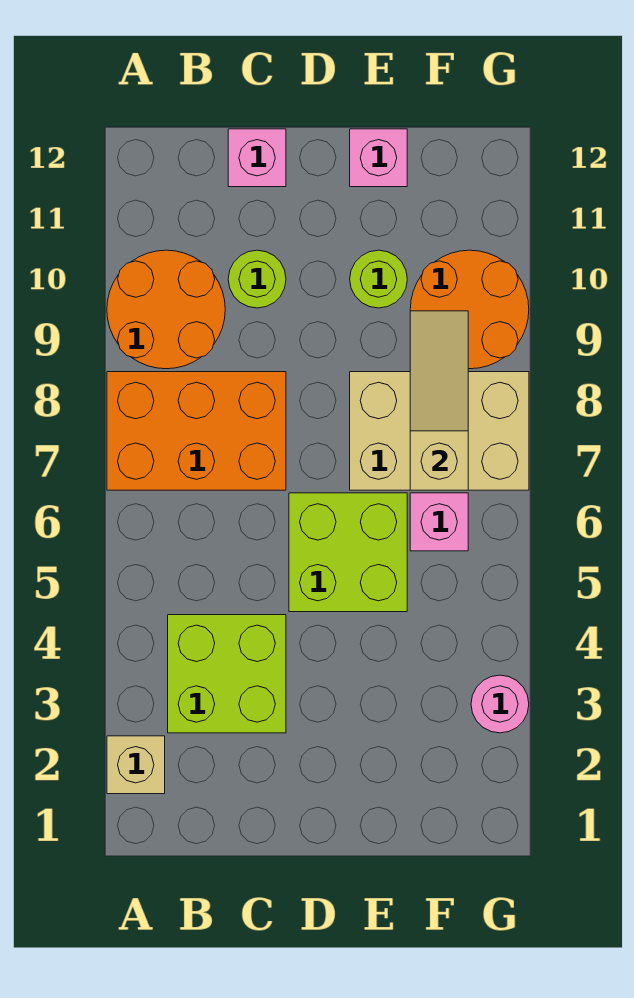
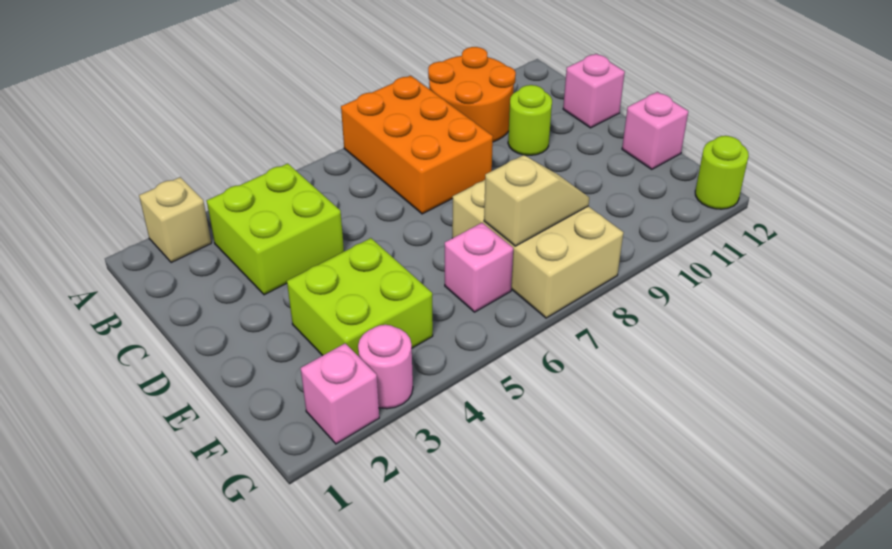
lime brick D5:E6 level 1 -> lime brick E3:F4 level 1
lime round brick E10 level 1 -> lime round brick G12 level 1
tan slope F7:F9 level 2 top 7 -> tan slope F7:F8 level 2 top 7
orange round brick F9:G10 level 1 -> none
none -> pink brick G2 level 1

